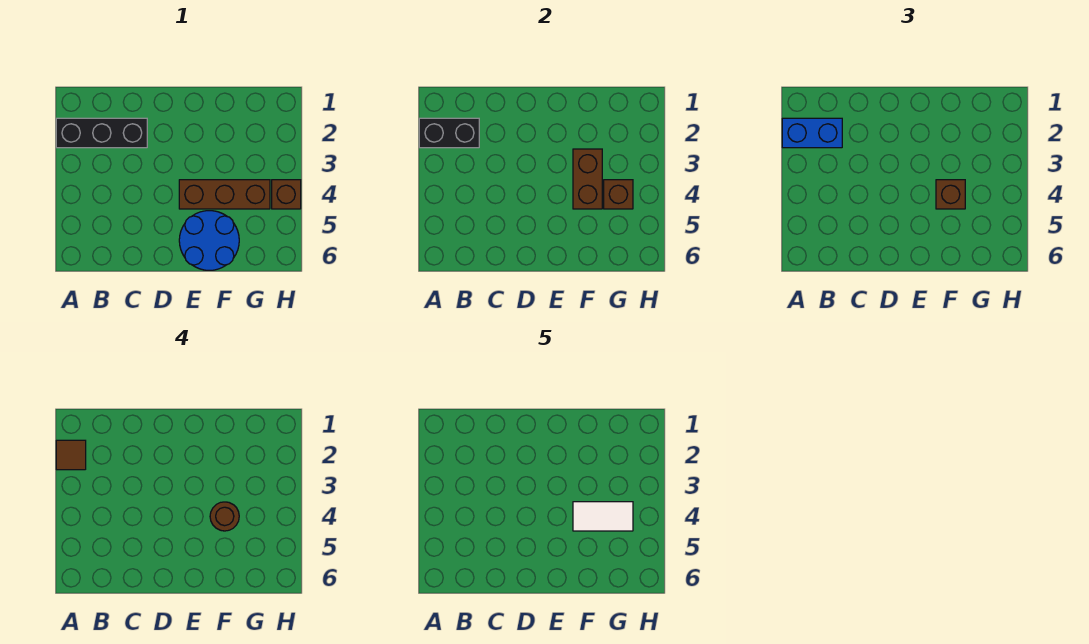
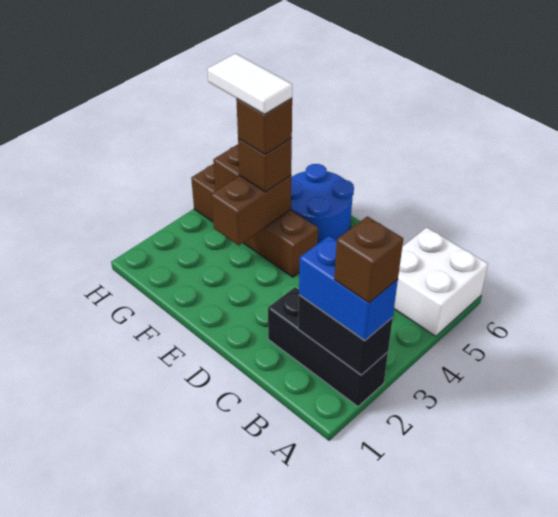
brown tile A2 level 4 -> brown brick A2 level 4
none -> white brick A5:B6 level 1
brown round brick F4 level 4 -> brown brick F4 level 4

